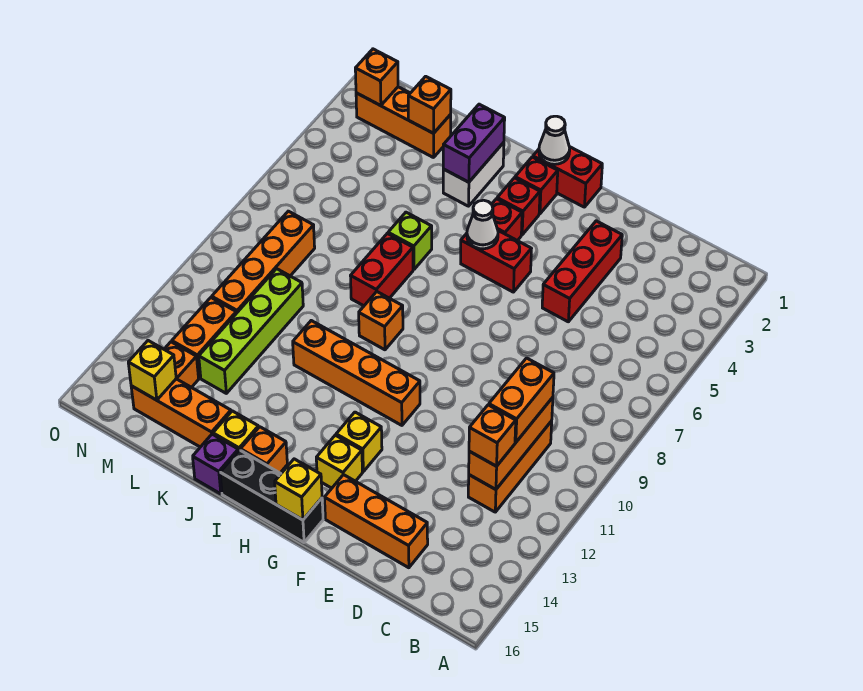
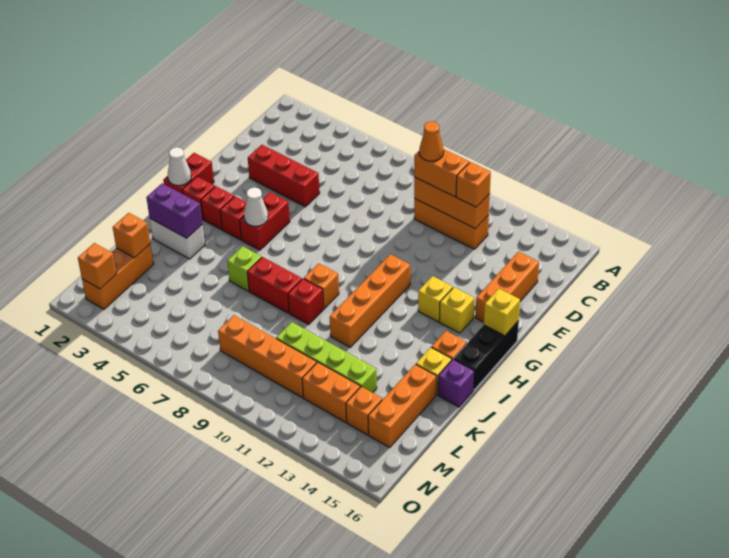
none -> orange cone C10 level 4
none -> red brick J9 level 1
yellow brick M15 level 2 -> none

